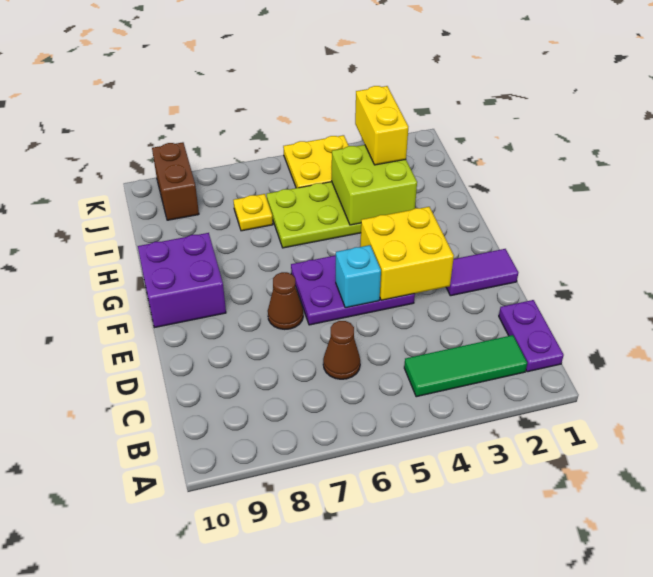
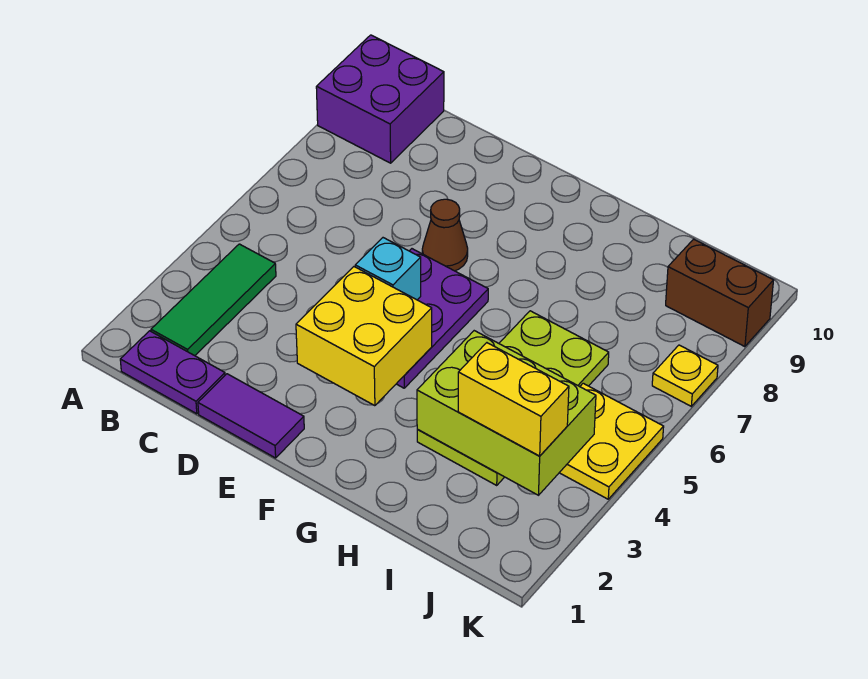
brown cone C6 level 1 -> none
purple tile E1:E2 level 1 -> purple tile D1:E1 level 1
purple brick F9:G10 level 1 -> purple brick A9:B10 level 1
lime brick H3:I4 level 2 -> lime brick H3:J4 level 2
yellow plate I7 level 1 -> yellow plate K7 level 1

